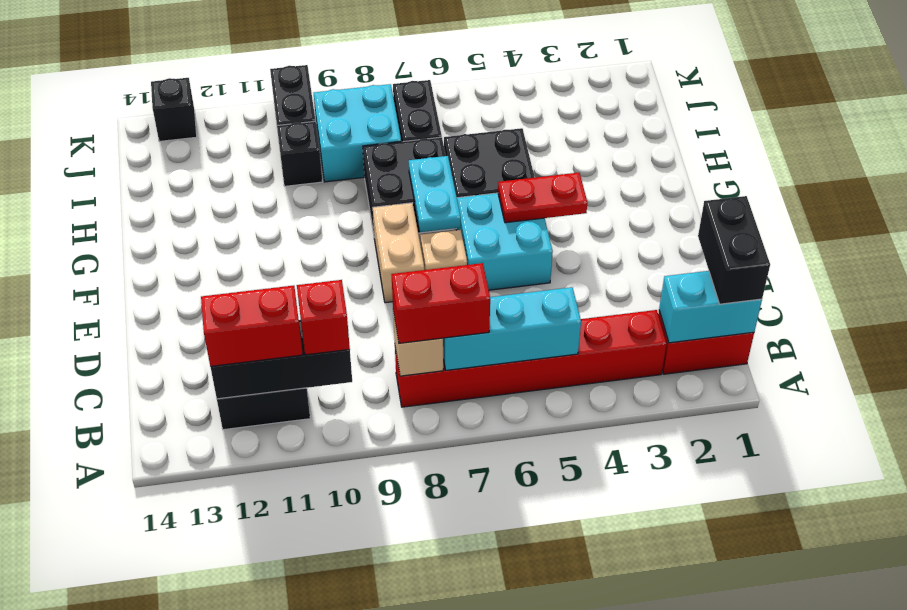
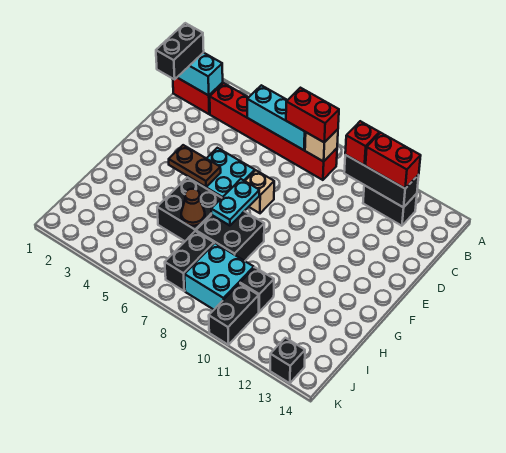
tan brick E8:F8 level 1 -> none
red plate F4:F5 level 2 -> brown plate F4:F5 level 2
none -> brown cone H6 level 2

